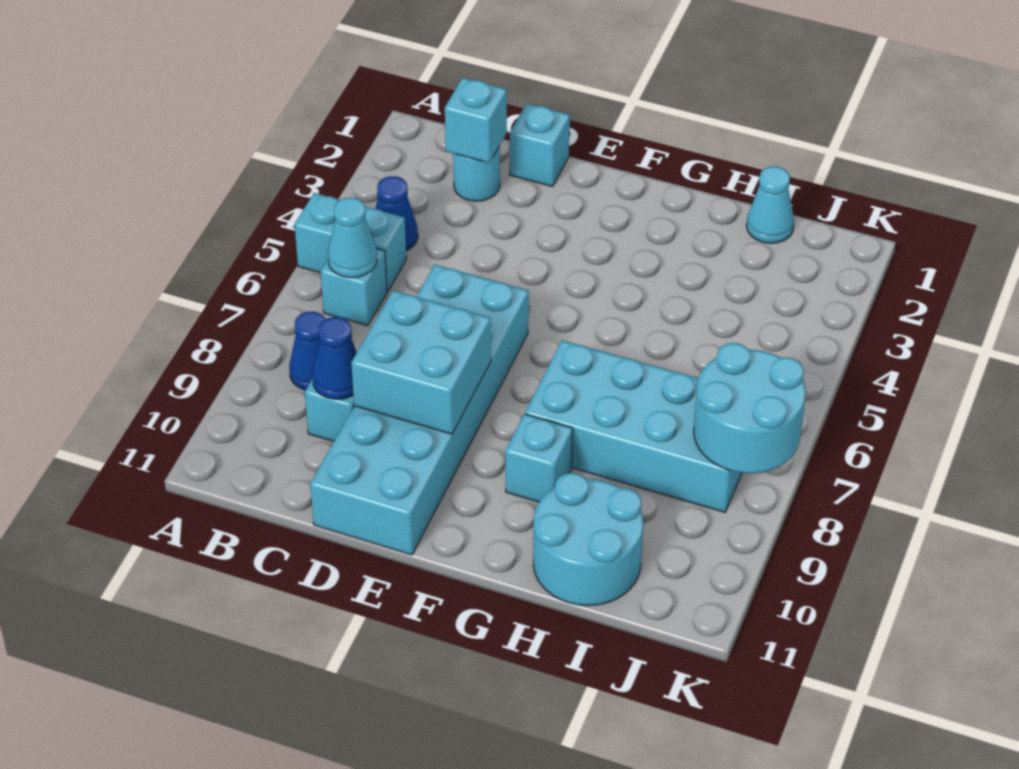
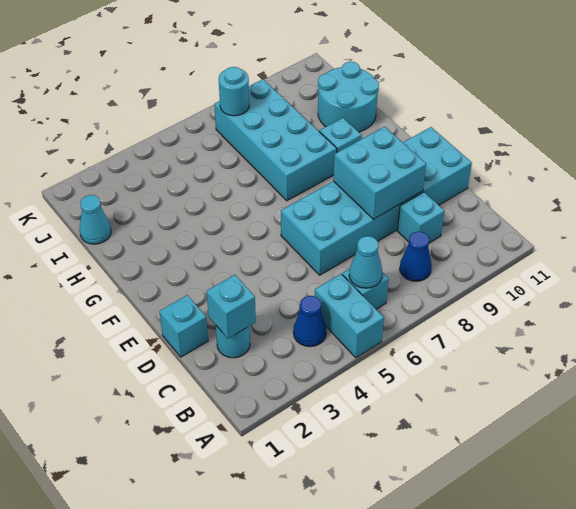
blue cone C9 level 2 -> none
cyan round brick J7:K8 level 2 -> cyan round brick J7 level 2

